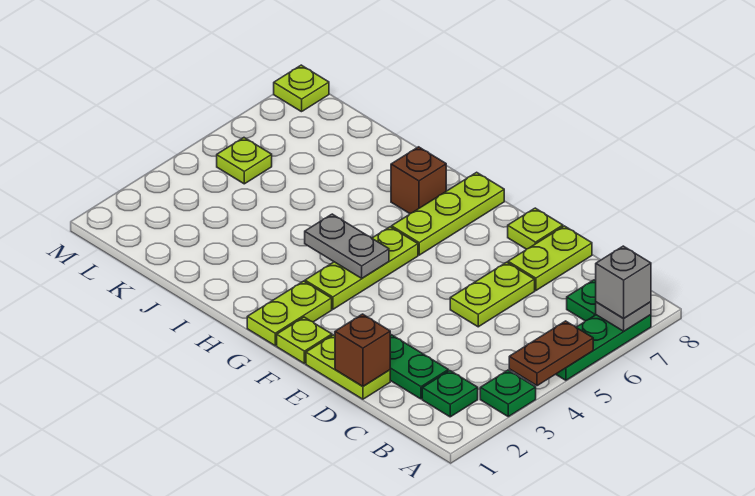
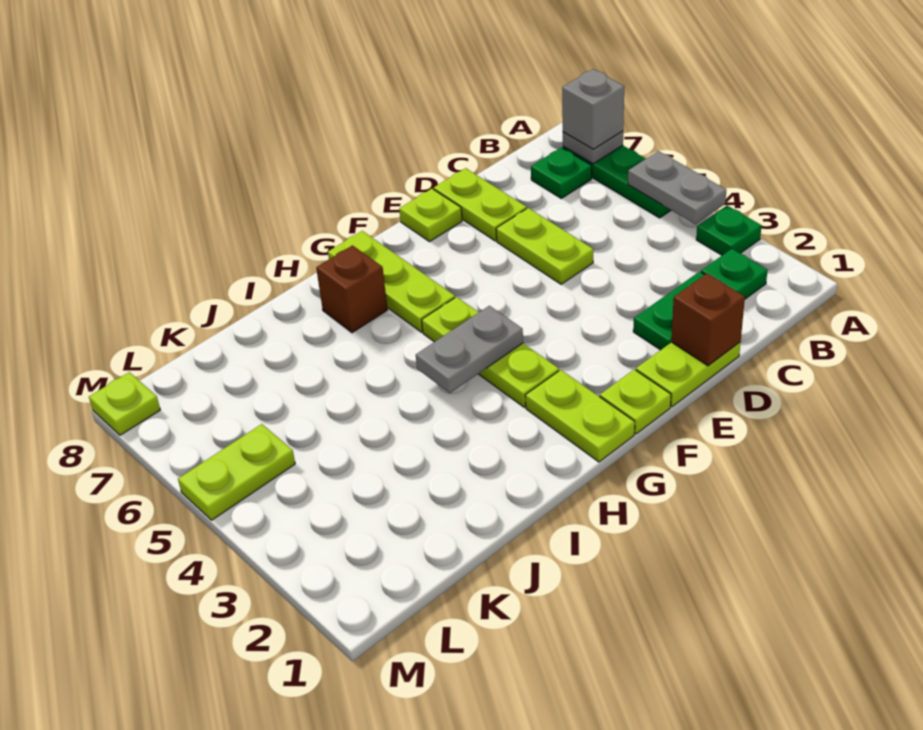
brown plate A4:A5 level 2 -> grey plate A4:A5 level 2
lime plate L5 level 1 -> lime plate L5:M5 level 1

